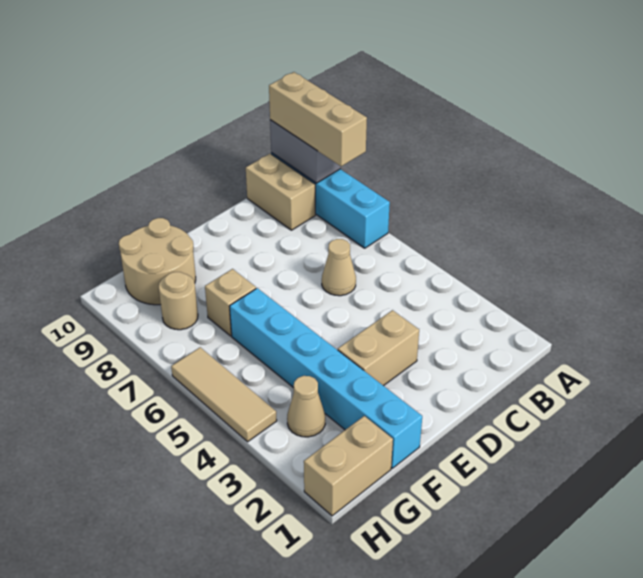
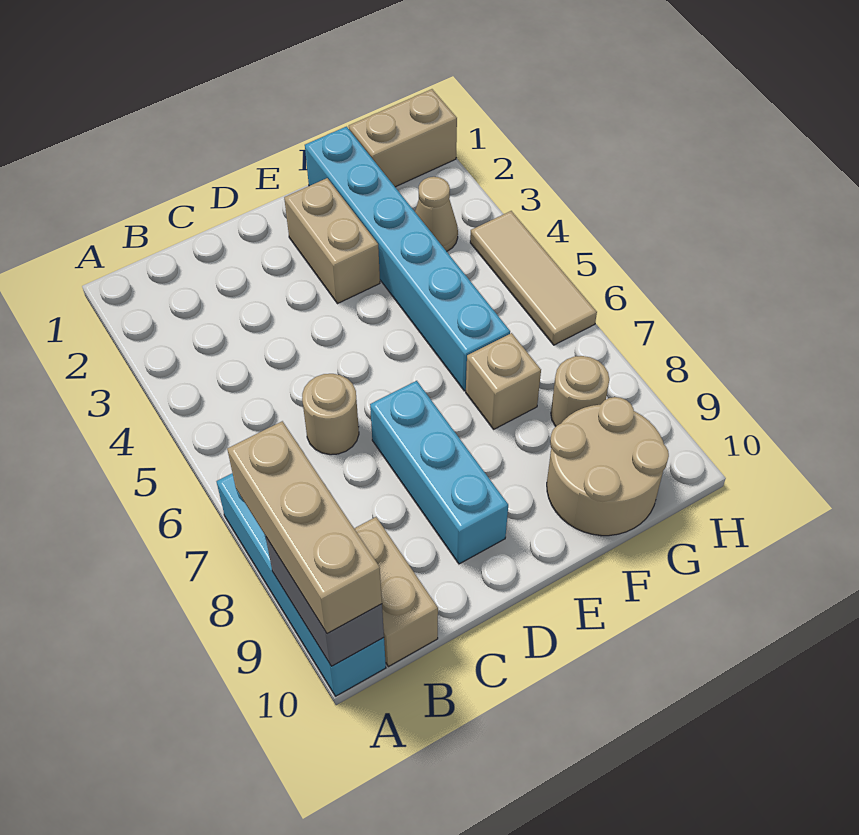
tan cone C6 level 1 -> tan round brick C6 level 1
tan brick D3:E3 level 1 -> tan brick E2:E3 level 1
none -> cyan brick D7:D9 level 1

